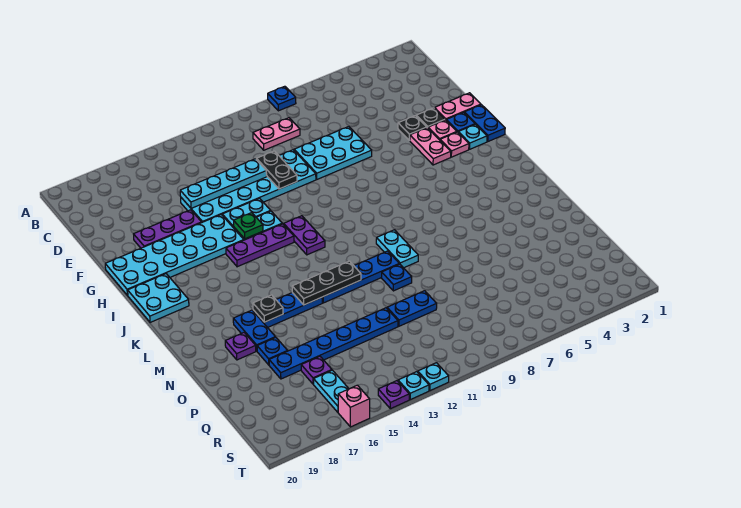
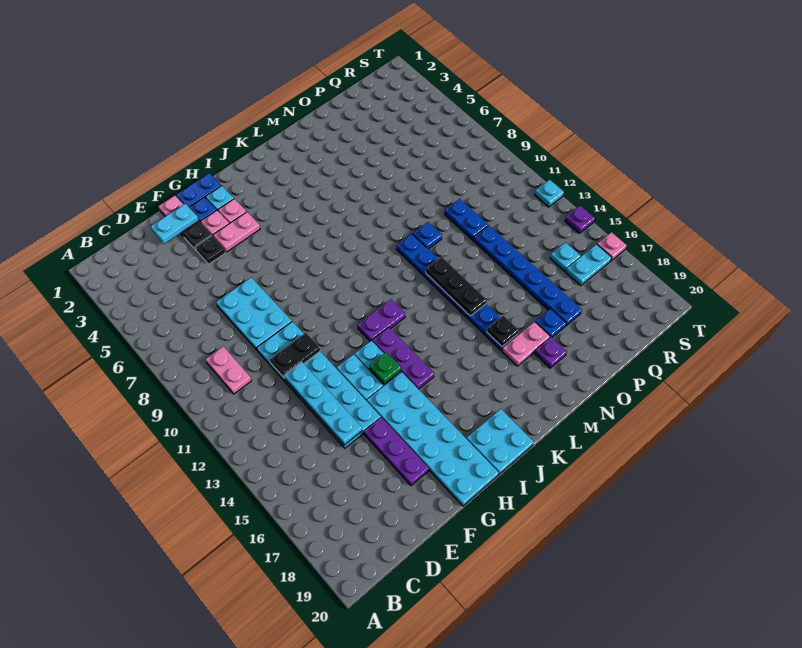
blue plate A8 level 1 -> none
cyan plate L9:M9 level 1 -> cyan plate E2:F2 level 2
blue plate M17:N17 level 1 -> pink plate M17:N17 level 1
purple plate Q16 level 1 -> none
cyan plate T13 level 1 -> cyan plate R15 level 1
pink brick T16 level 1 -> pink plate T16 level 1

